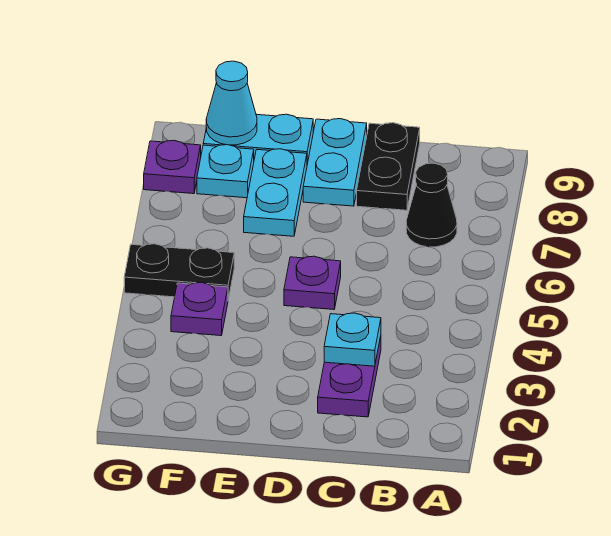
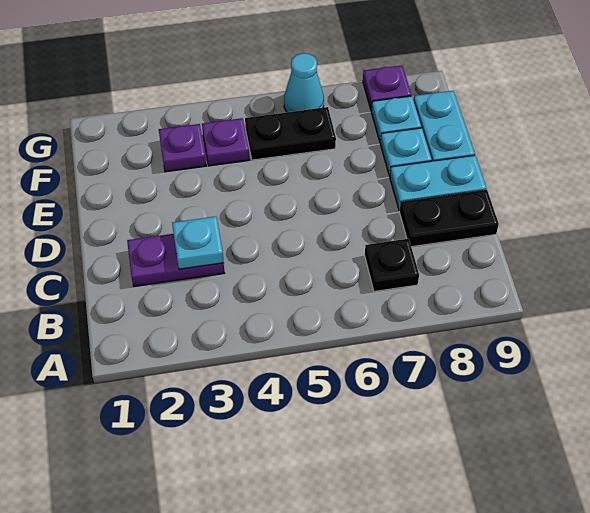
black cone B7 level 1 -> black plate B7 level 1
purple plate D5 level 1 -> purple plate F3 level 1
cyan plate E7:E8 level 1 -> cyan plate E8 level 1
black plate F5:G5 level 1 -> black plate F5:F6 level 1
cyan cone F9 level 2 -> cyan cone G6 level 1

